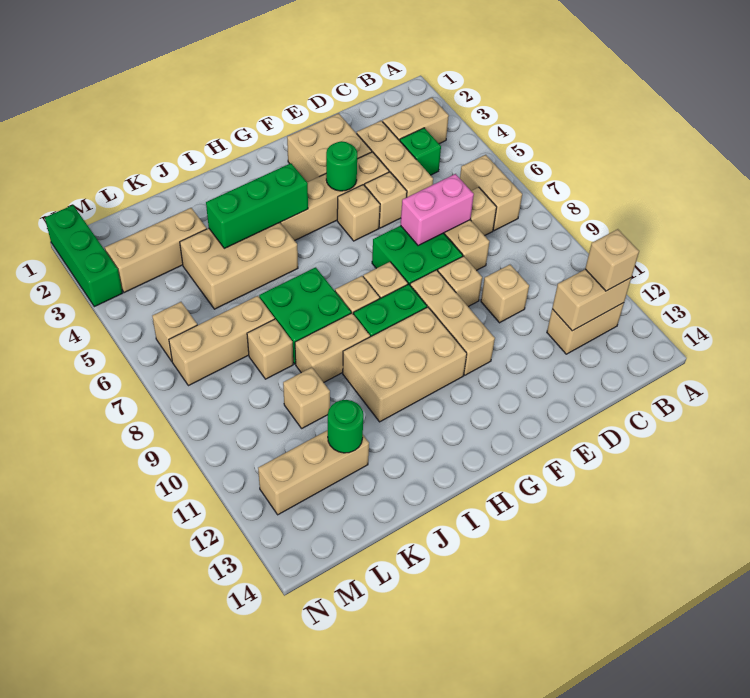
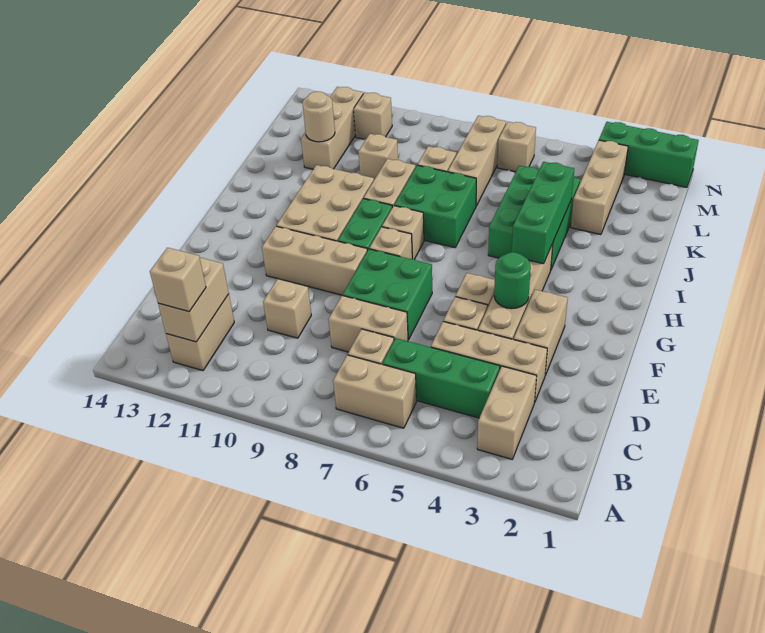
green brick C4 level 1 -> green brick C4:C6 level 1
pink brick D7:E7 level 2 -> none
tan brick E2:F3 level 1 -> tan brick E3:F3 level 1
tan brick E9 level 1 -> tan brick M11 level 1
tan brick I4:K5 level 1 -> green brick I4:K5 level 1
green round brick K12 level 2 -> tan round brick K12 level 2

